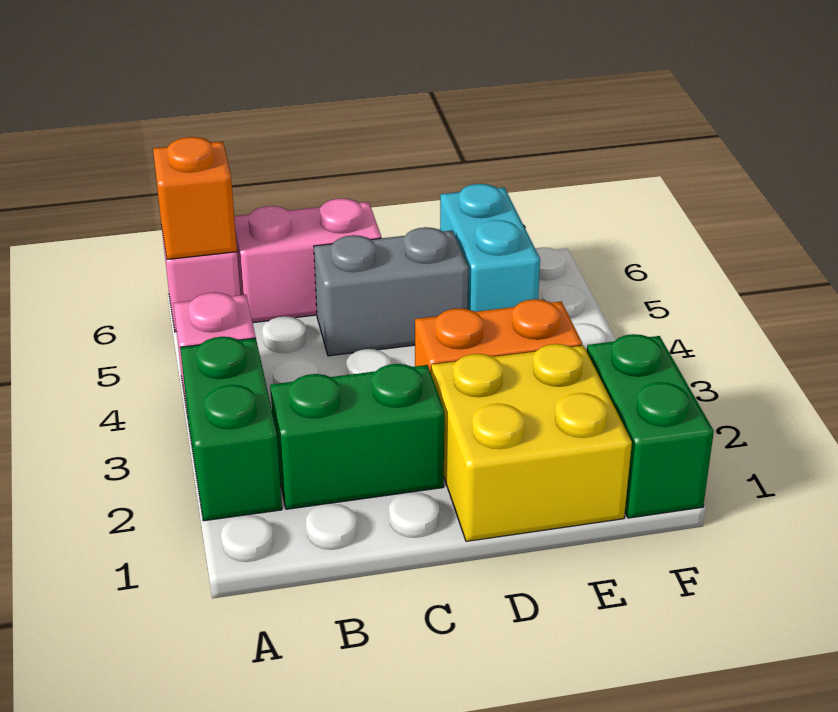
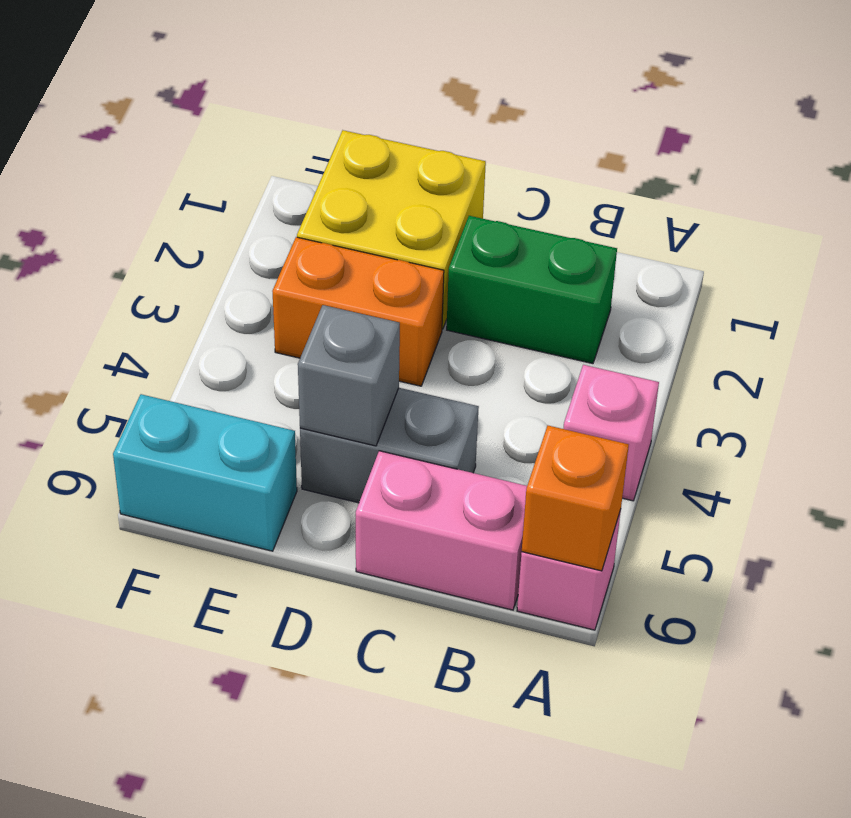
green brick A2:A3 level 1 -> none
none -> grey brick D5 level 2
cyan brick E5:E6 level 1 -> cyan brick E6:F6 level 1
green brick F1:F2 level 1 -> none

